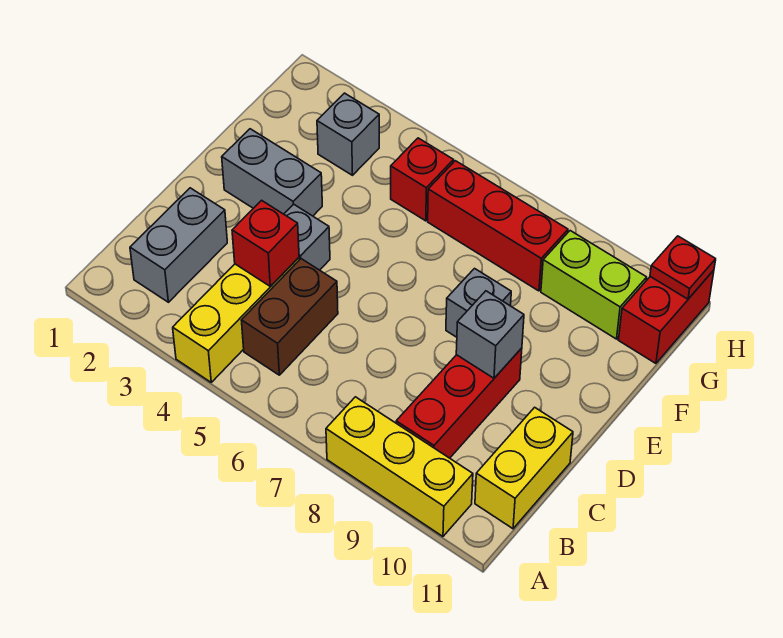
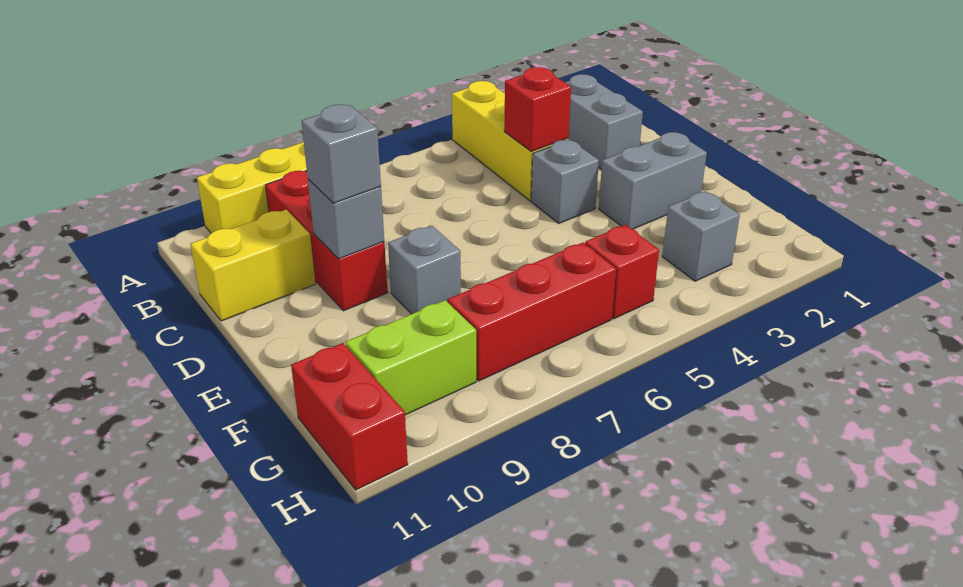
brown brick B5:C5 level 1 -> none
yellow brick B11:C11 level 1 -> yellow brick C10:C11 level 1
none -> grey brick D9 level 3
red plate H11 level 2 -> none

